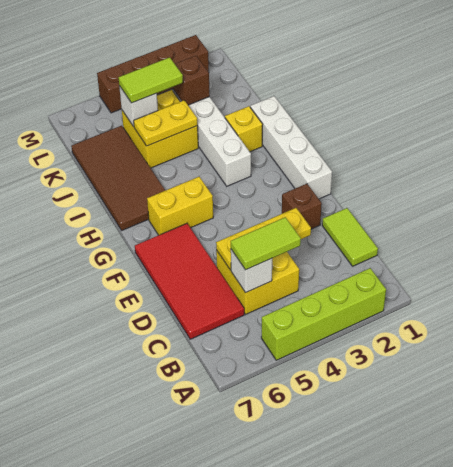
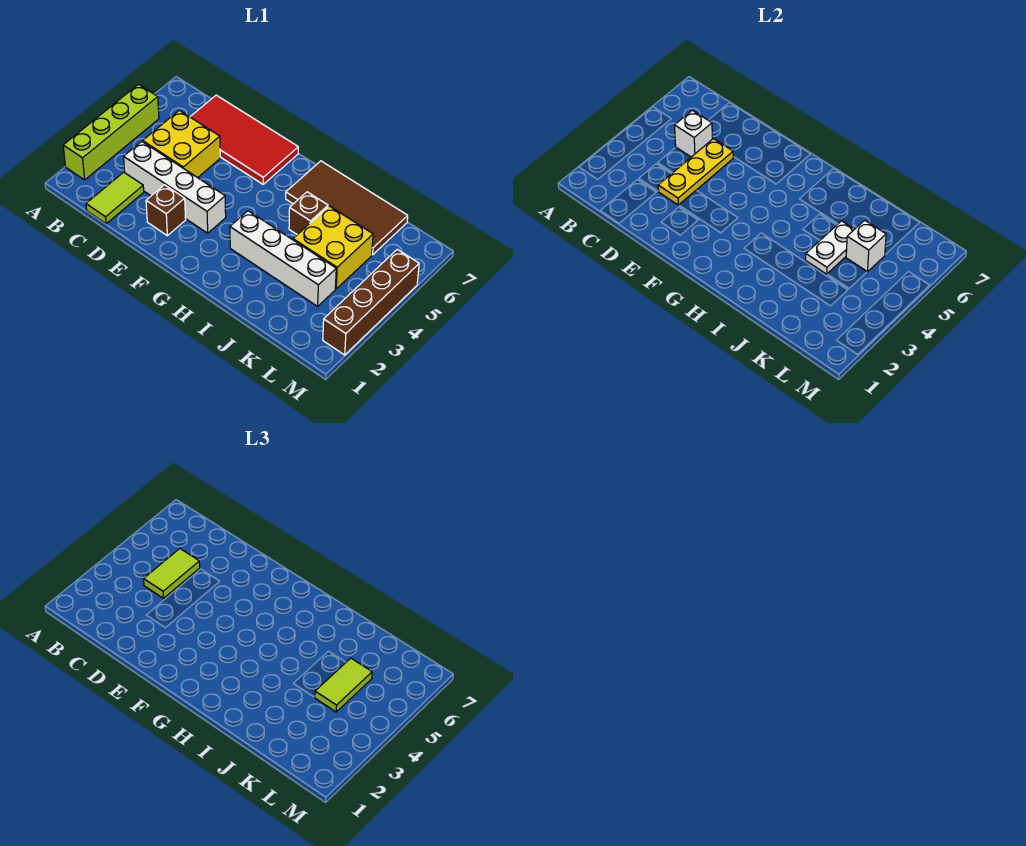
lime tile C1:D1 level 1 -> lime tile C1:C2 level 1
white brick F1:I1 level 1 -> white brick C3:F3 level 1
yellow brick G5:G6 level 1 -> none
yellow brick I2 level 1 -> none
yellow plate J4:J5 level 2 -> white plate J4:J5 level 2
brown brick K3 level 2 -> brown brick I5 level 1

